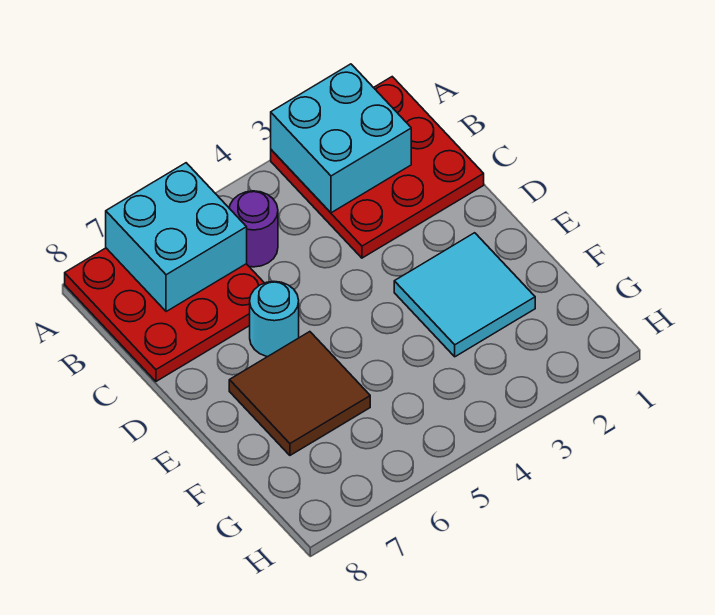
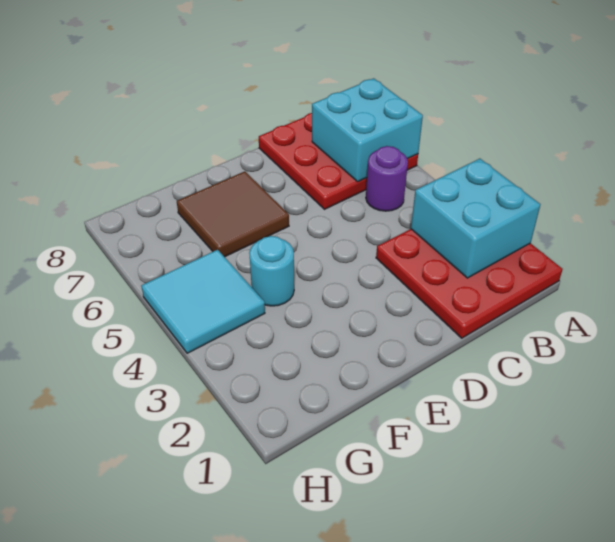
cyan round brick D6 level 1 -> cyan round brick F4 level 1
cyan tile E2:F3 level 1 -> cyan tile G4:H5 level 1

